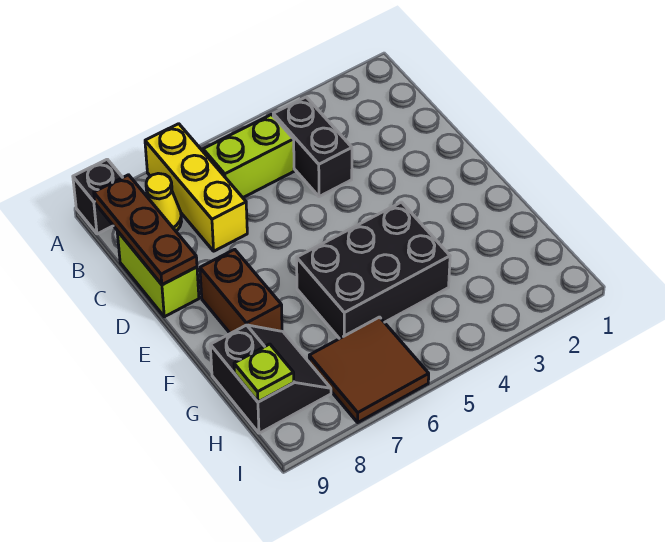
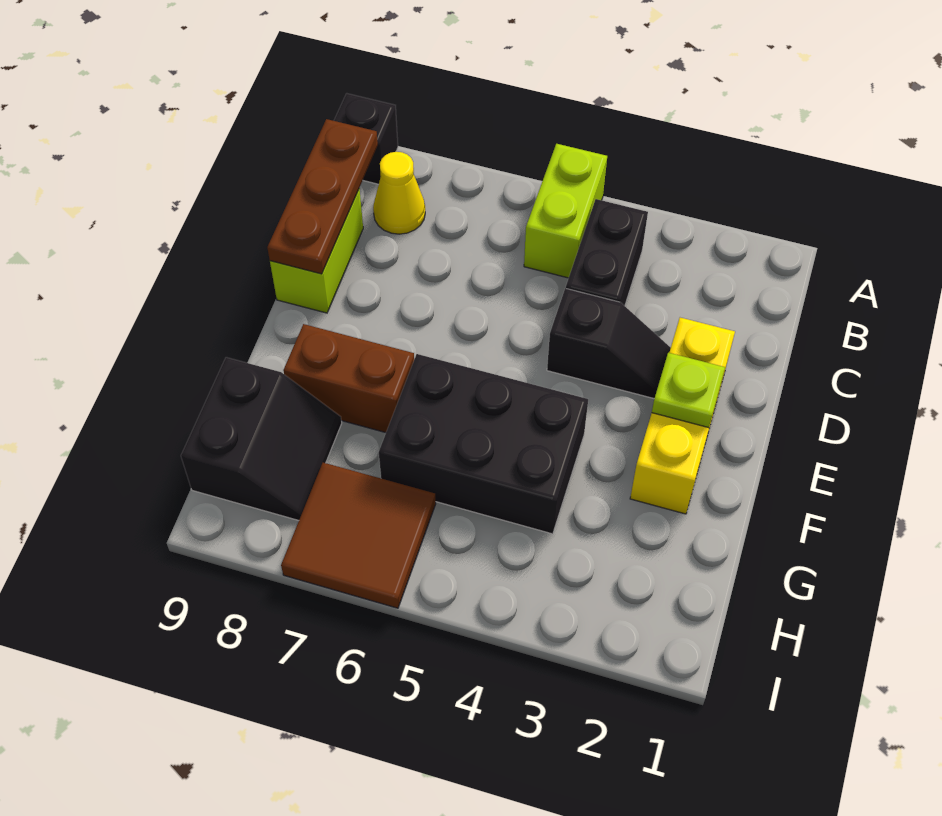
yellow brick A7:C7 level 1 -> yellow brick D2:F2 level 1
lime brick B5:B6 level 1 -> lime brick A5:B5 level 1
none -> black slope D3:D4 level 1 top 4
brown brick E8:F8 level 1 -> brown brick F7:F8 level 1
lime plate H9 level 2 -> lime plate E2 level 2

